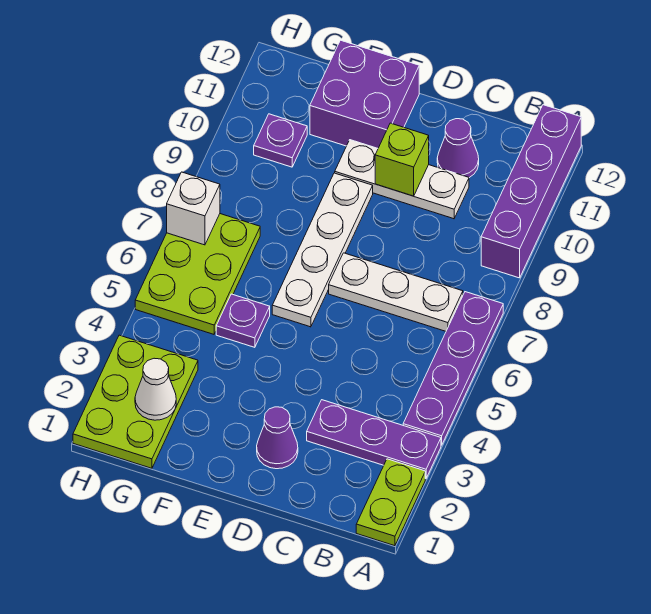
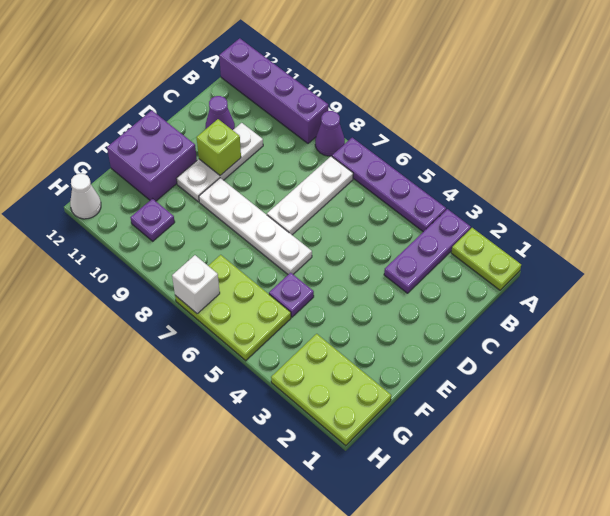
purple cone D2 level 1 -> purple cone A8 level 1
white cone G2 level 2 -> white cone H12 level 1

